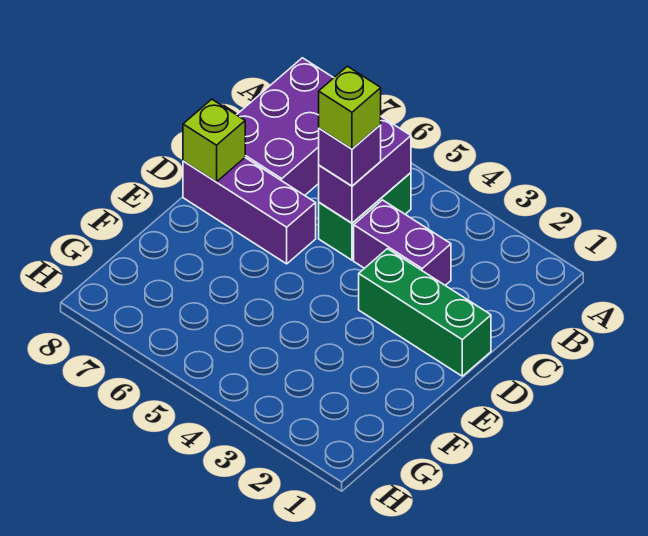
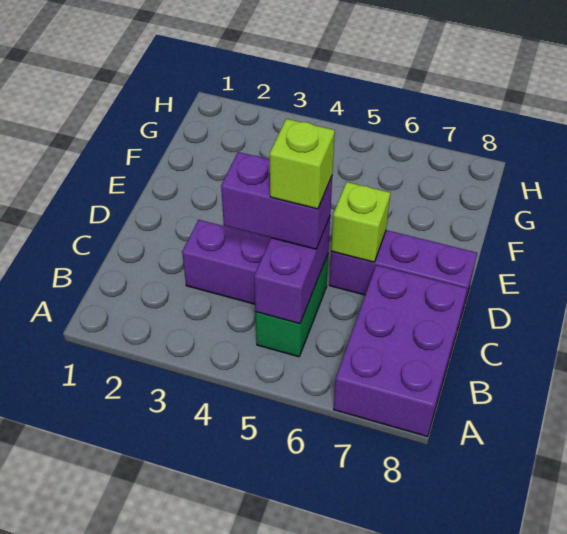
purple brick C5 level 3 -> purple brick C4:C5 level 3
green brick D1:D3 level 1 -> none
lime brick D8 level 2 -> lime brick D6 level 2

